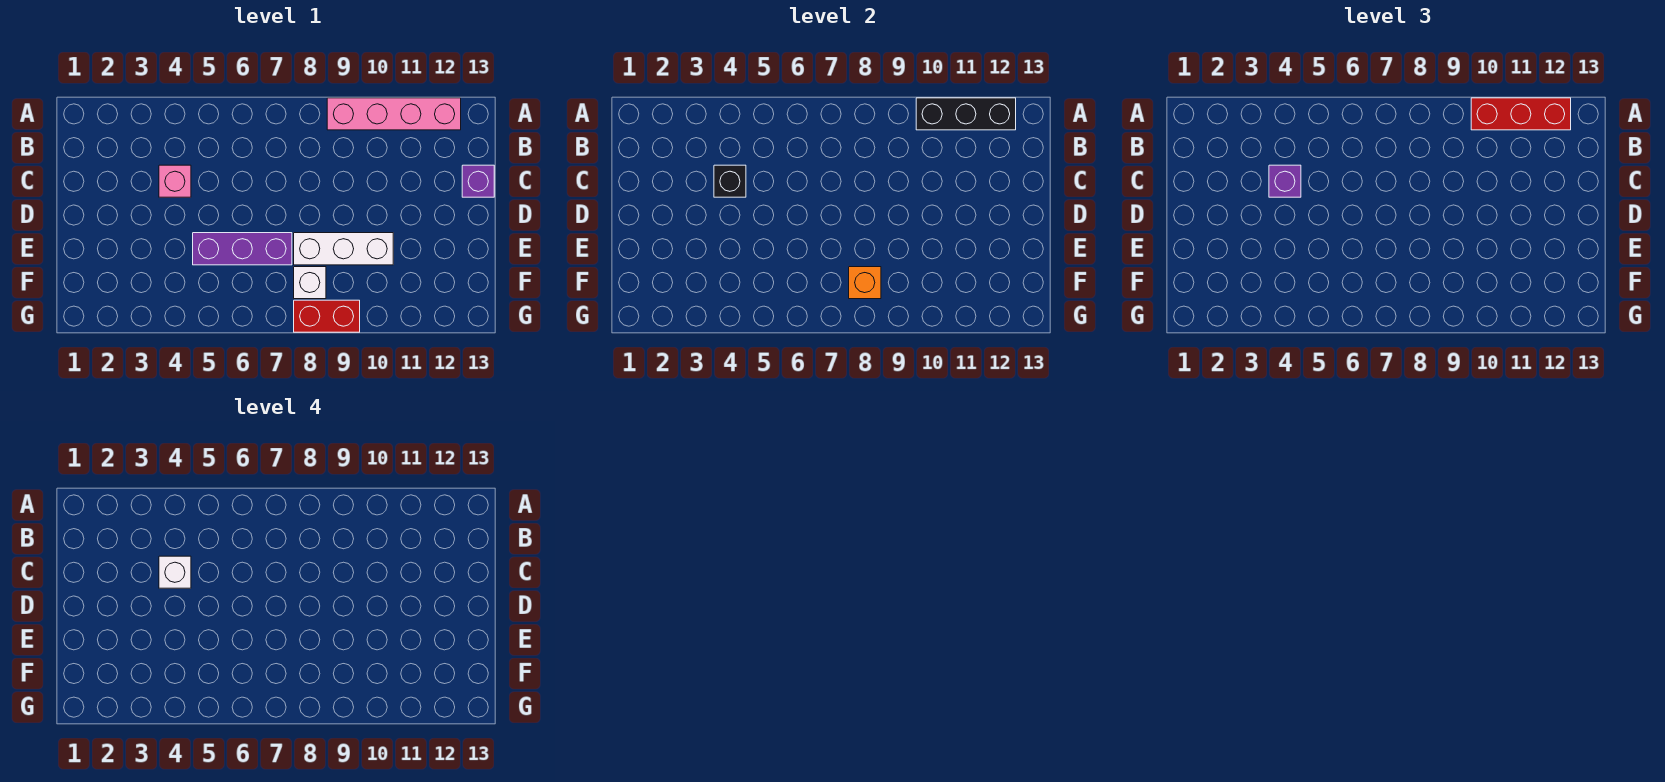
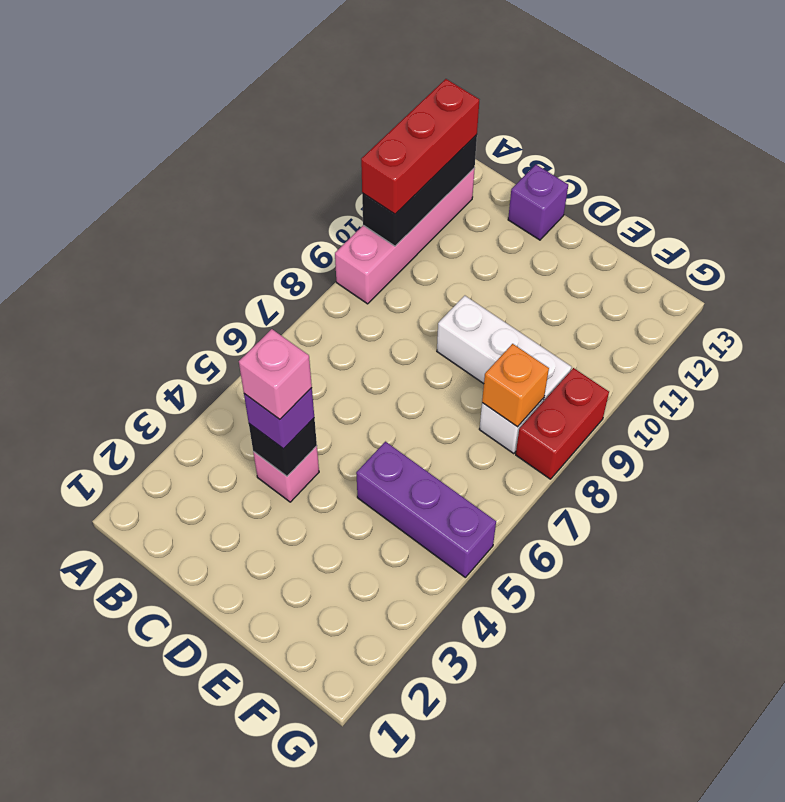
white brick C4 level 4 -> pink brick C4 level 4
purple brick E5:E7 level 1 -> purple brick E5:G5 level 1
white brick E8:E10 level 1 -> white brick D9:F9 level 1

